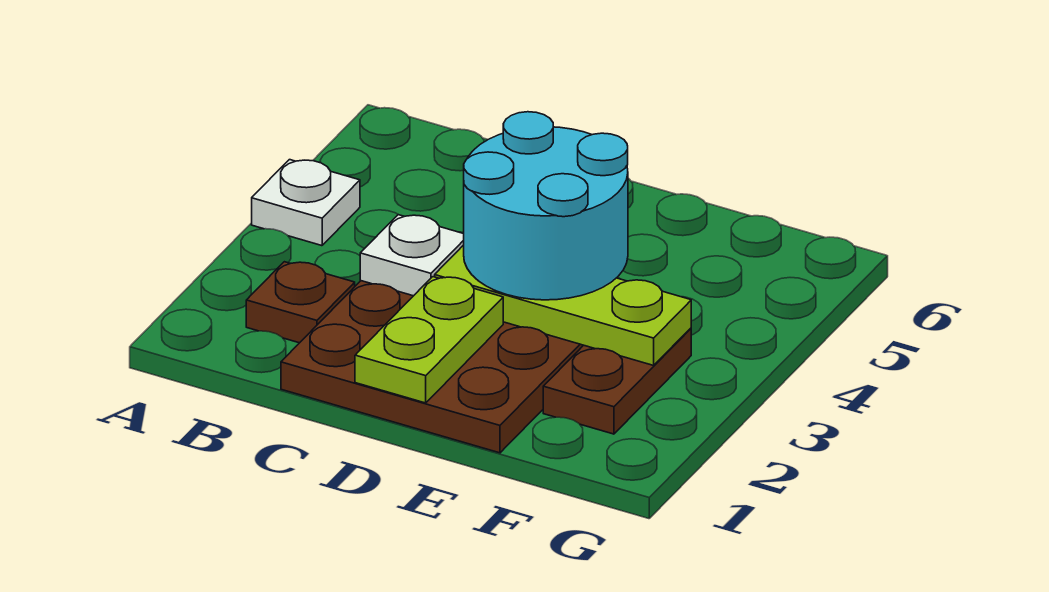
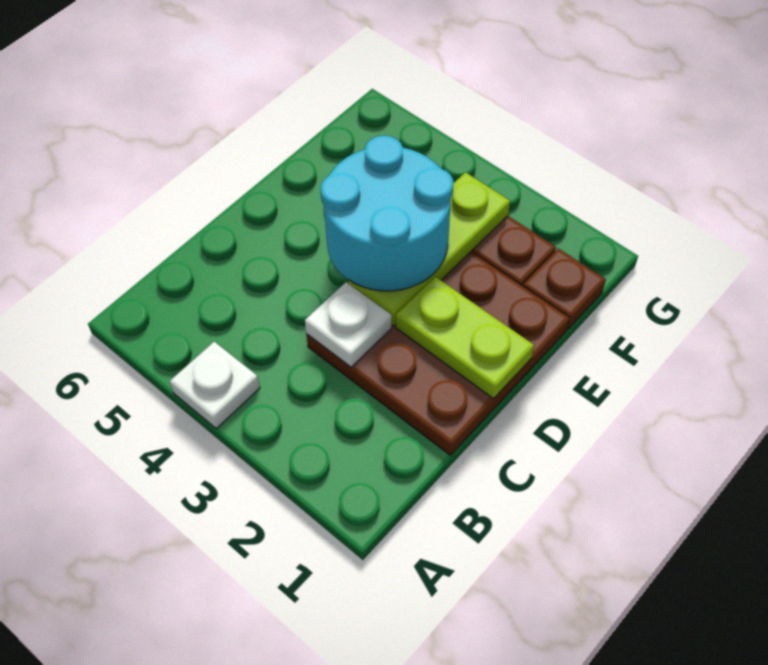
brown plate B2 level 1 -> brown plate F1 level 1

